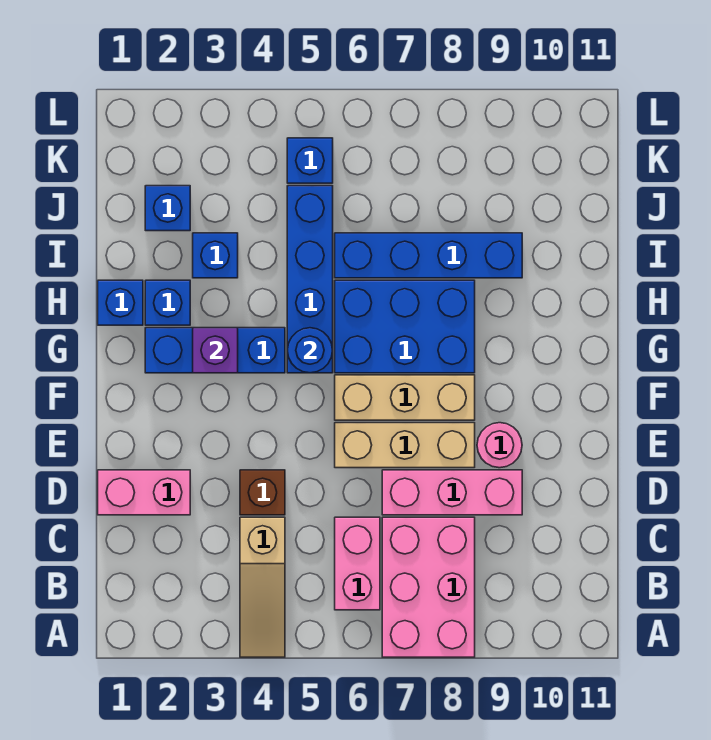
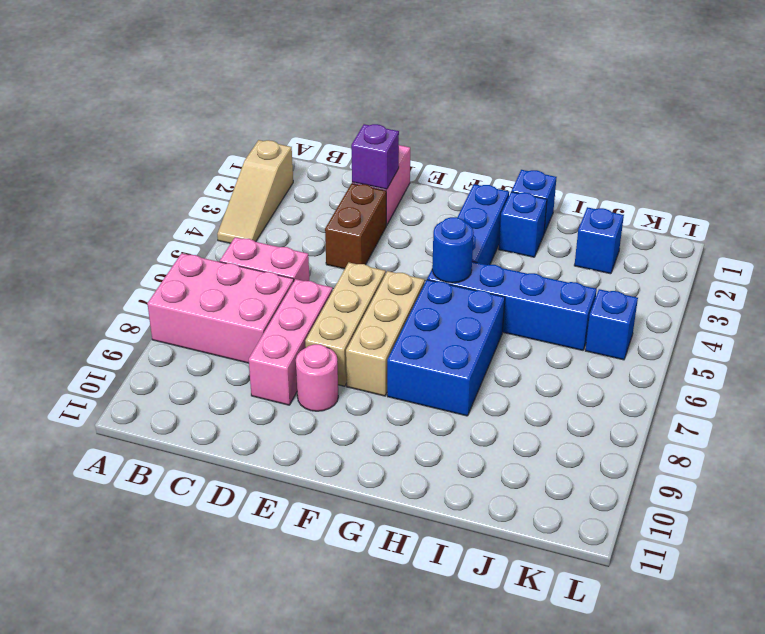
tan slope A4:C4 level 1 top C -> tan slope A2:A4 level 1 top 2
brown brick D4 level 1 -> brown brick D3:D4 level 1
purple brick G3 level 2 -> purple brick D2 level 2
blue brick I3 level 1 -> none
blue brick I6:I9 level 1 -> none

